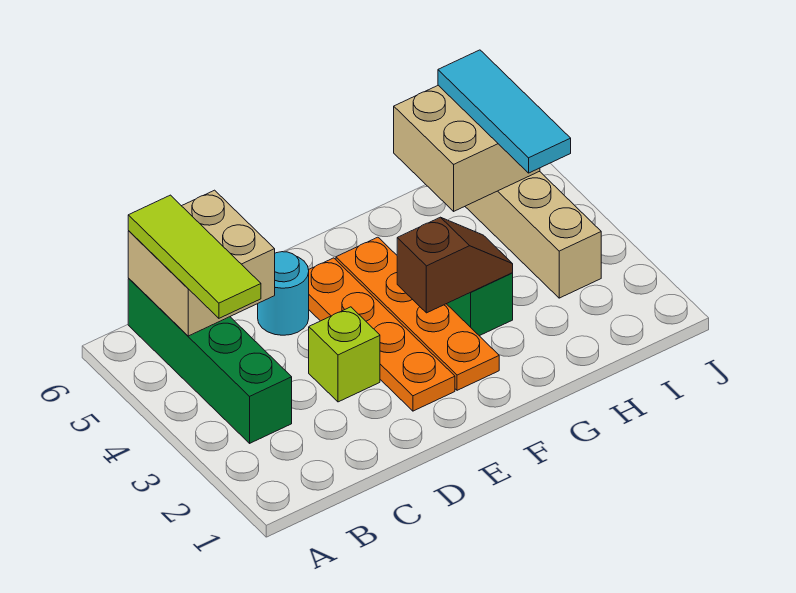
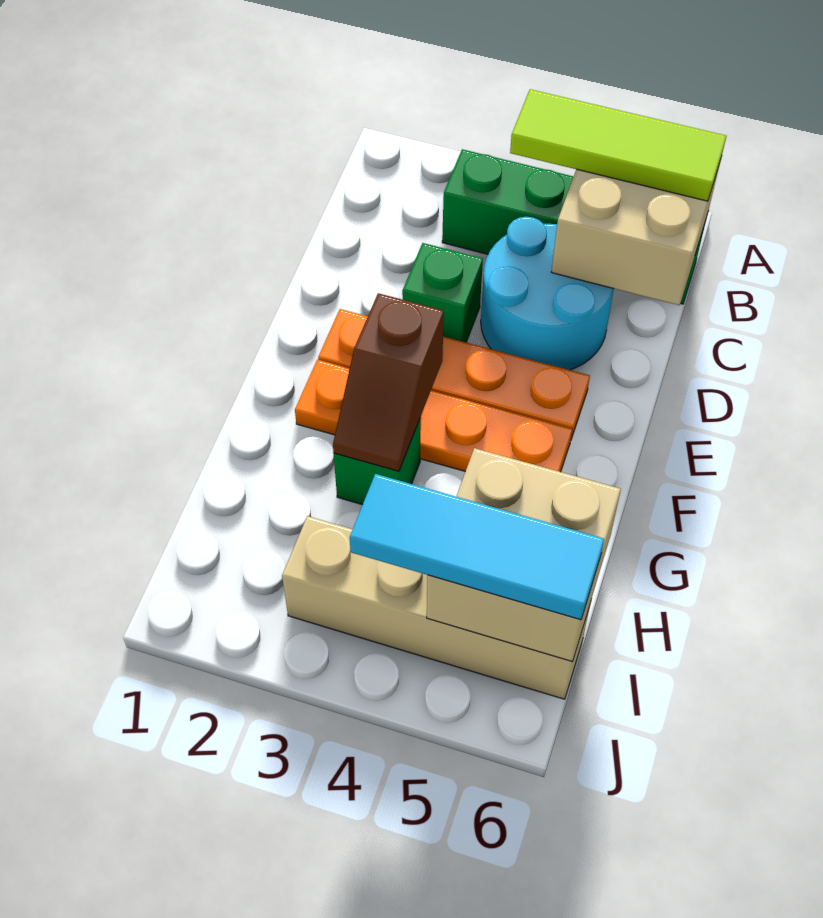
lime brick D3 level 1 -> green brick D3 level 1
cyan round brick D5 level 1 -> cyan round brick C4:D5 level 1

